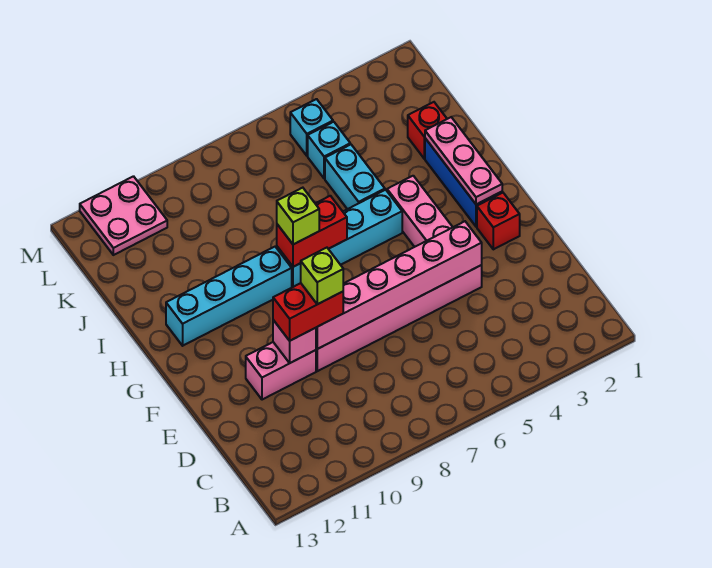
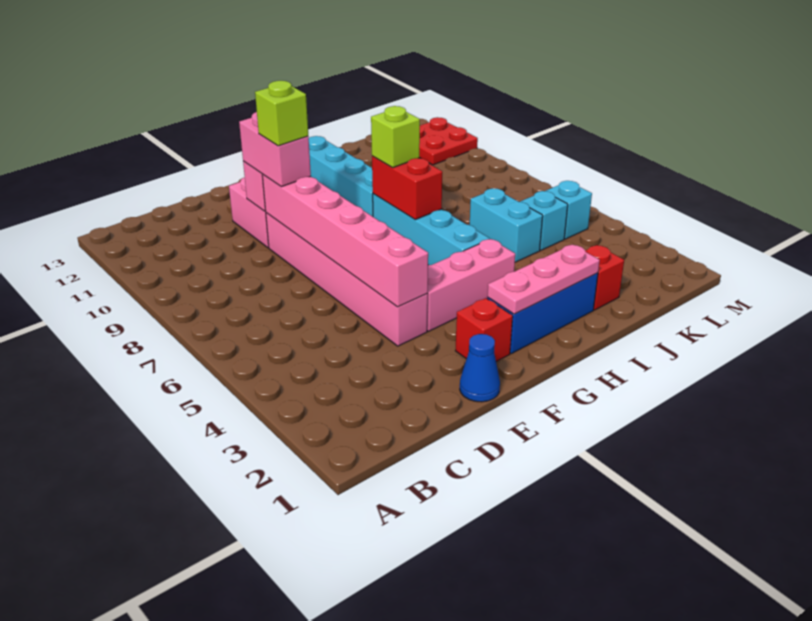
none -> blue cone E1 level 1
red brick E9:E10 level 3 -> pink brick E9:E10 level 3
cyan brick I5:J5 level 1 -> cyan brick J5:J6 level 1
pink plate L11:M12 level 1 -> red plate L11:M12 level 1

